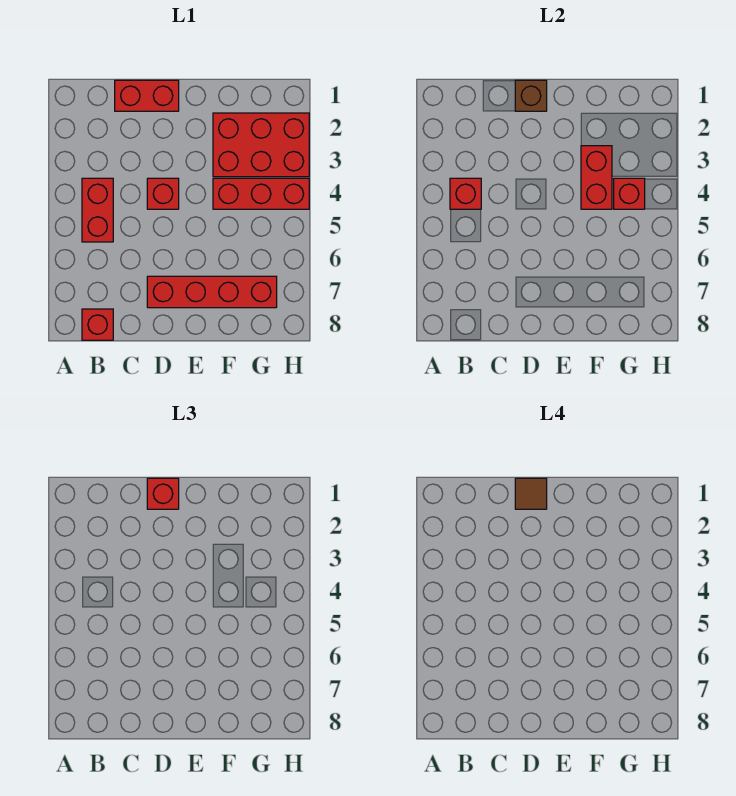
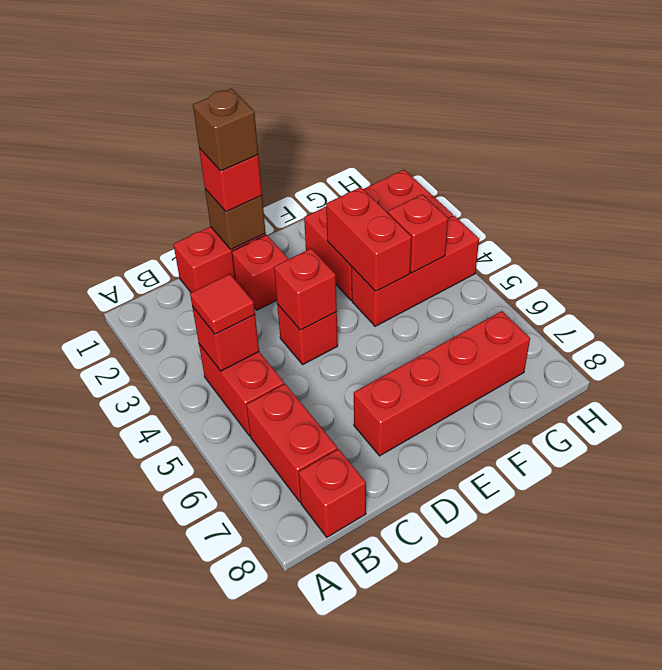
none -> red tile B4 level 3
none -> red brick B6:B7 level 1
brown tile D1 level 4 -> brown brick D1 level 4
none -> red brick D2 level 1
none -> red brick D4 level 2

